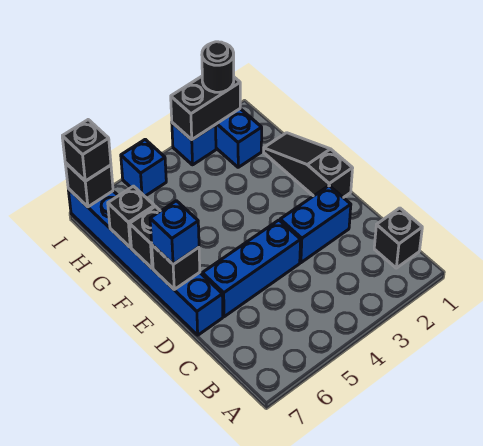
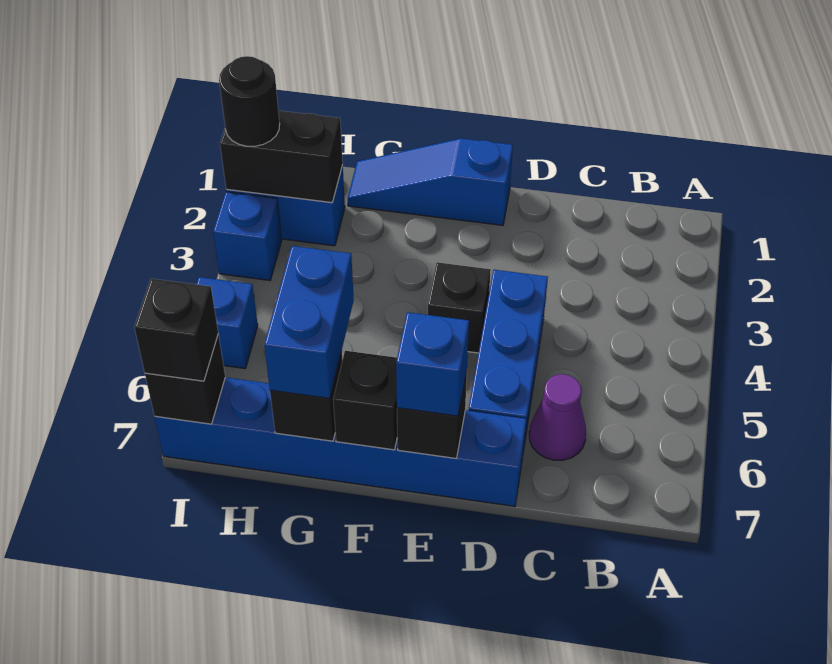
black brick B1 level 1 -> black brick E4 level 1
none -> purple cone C6 level 1
blue brick D2:D3 level 1 -> blue brick G6:G7 level 3
black slope E1:G1 level 1 top E -> blue slope E1:G1 level 1 top E
black brick I2:I3 level 2 -> black brick H2:I2 level 2

